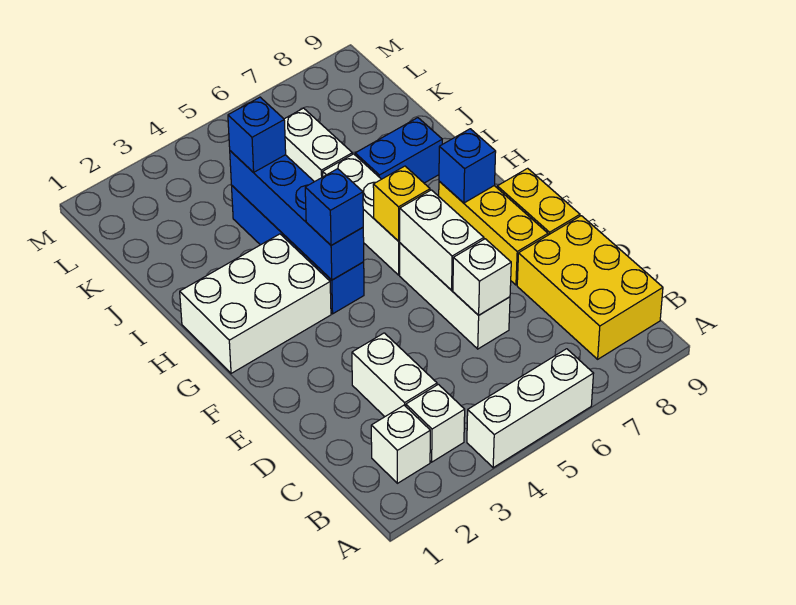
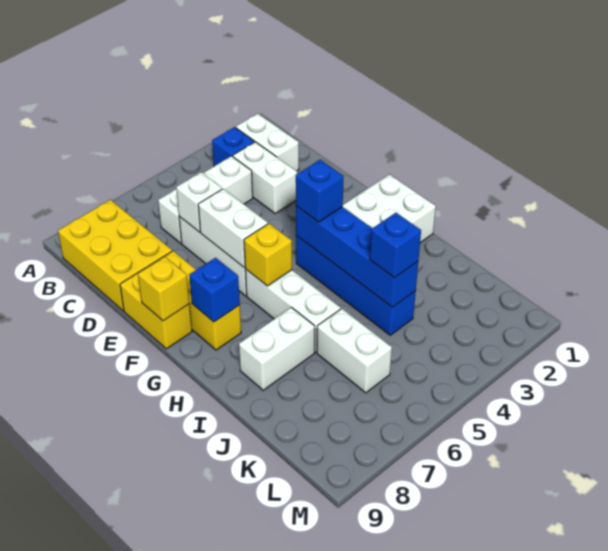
white brick A4:A6 level 1 -> white brick C4:C6 level 1
white brick B2 level 1 -> white brick B2:C2 level 1
white brick B3 level 1 -> blue brick B3 level 1
none -> yellow brick F9 level 2
blue brick I7:I8 level 1 -> white brick I7:I8 level 1

